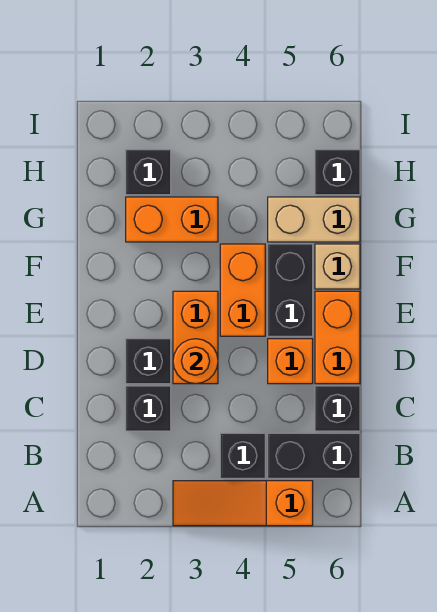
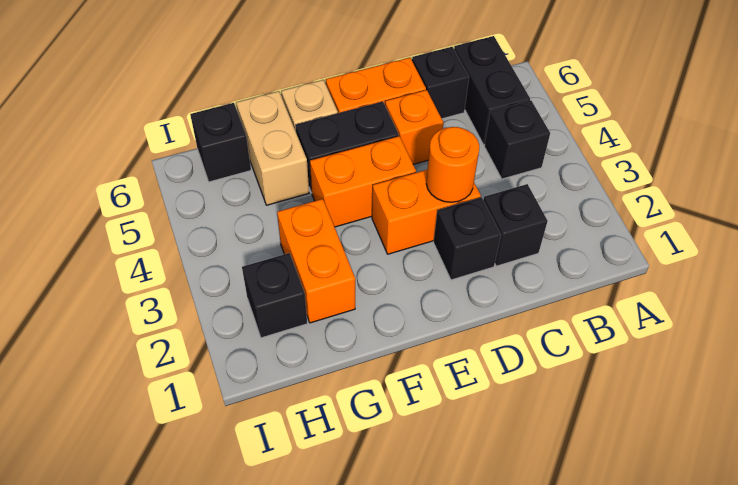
orange slope A3:A5 level 1 top 5 -> none

